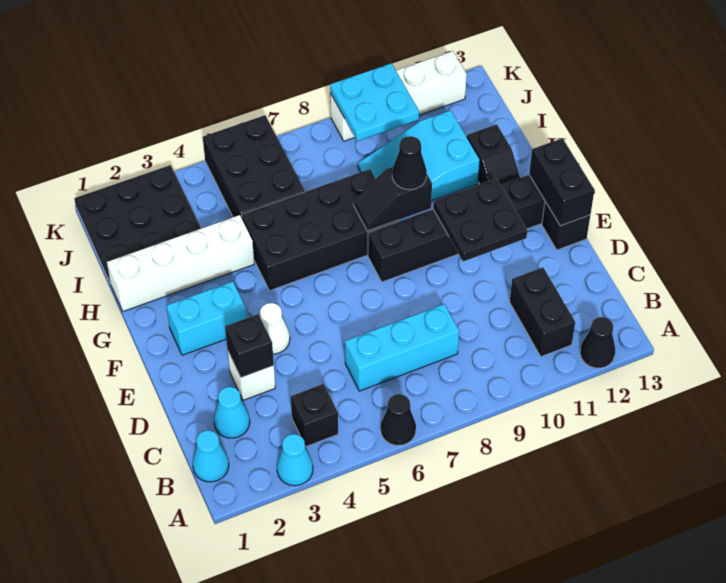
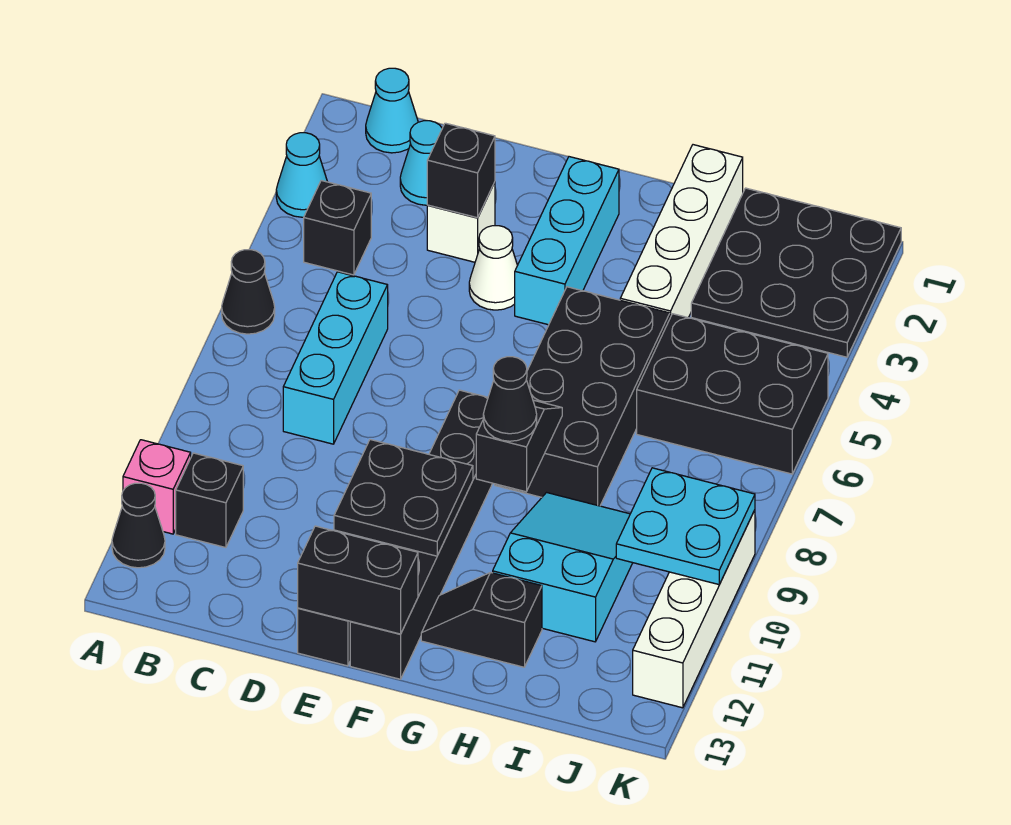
none -> pink brick A11 level 1
black brick B11:C11 level 1 -> black brick B11 level 1
cyan brick F2:F3 level 1 -> cyan brick F2:F4 level 1

